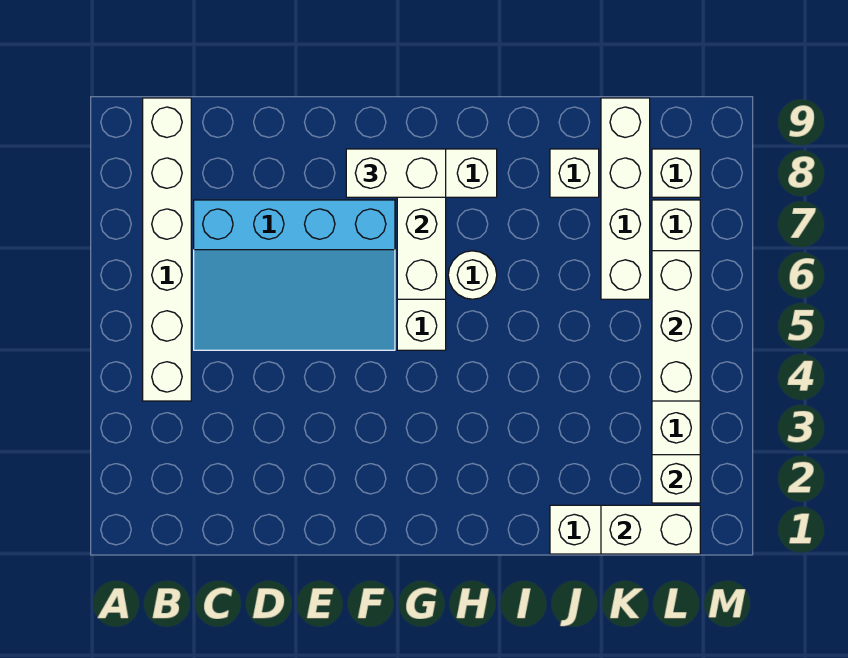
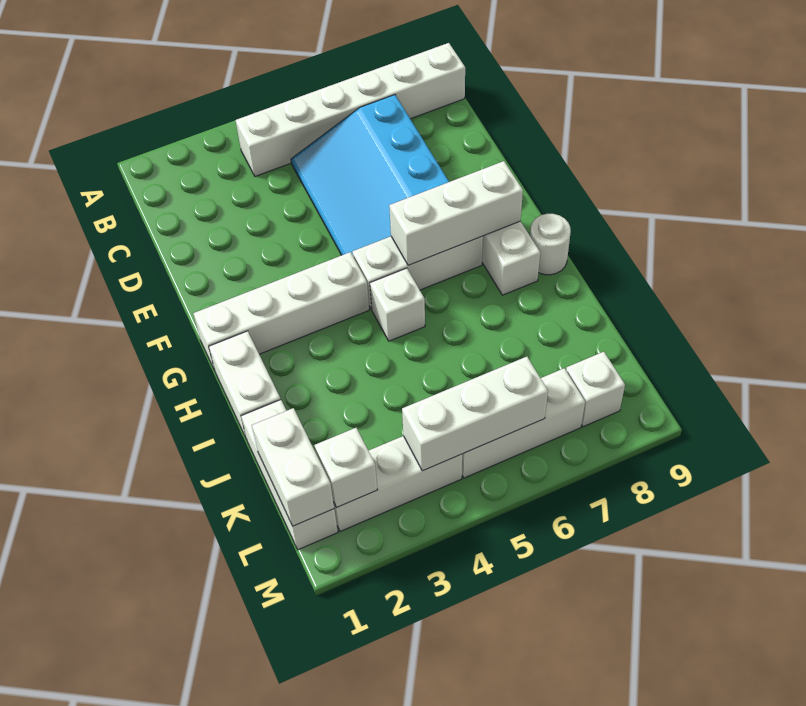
white brick F8:G8 level 3 -> white brick H1:I1 level 1
white round brick H6 level 1 -> white round brick H9 level 1
white brick J8 level 1 -> white brick H5 level 1
white brick K6:K9 level 1 -> white brick G1:G4 level 1

